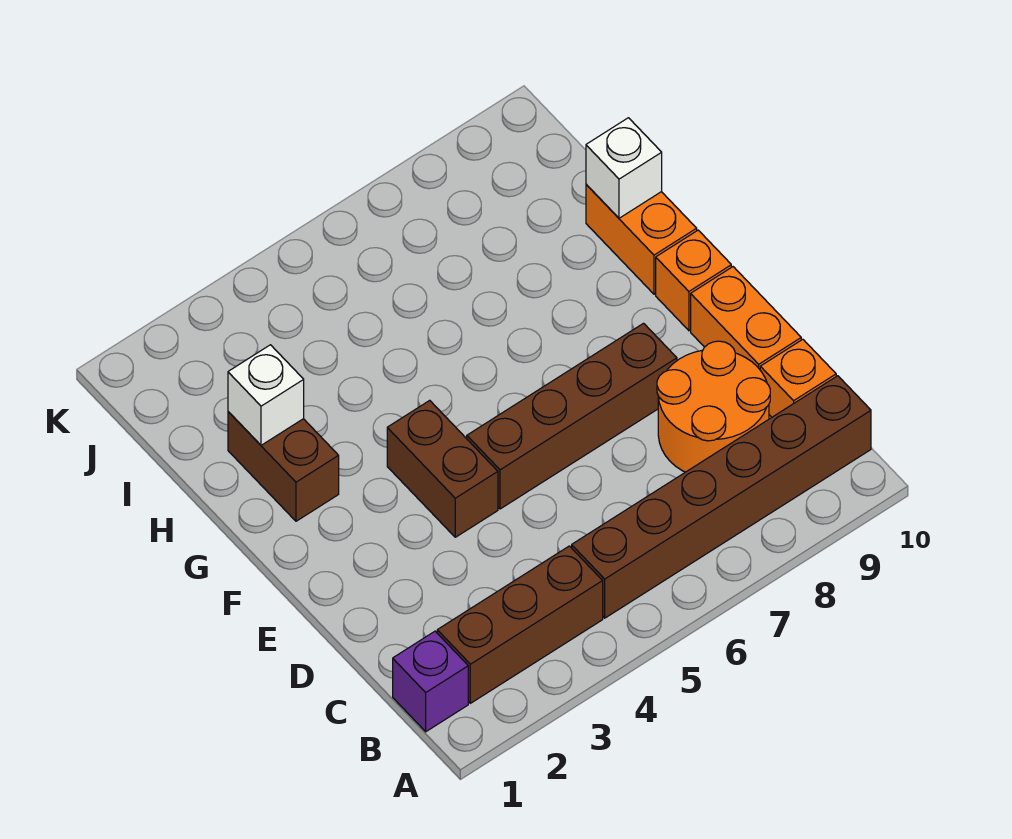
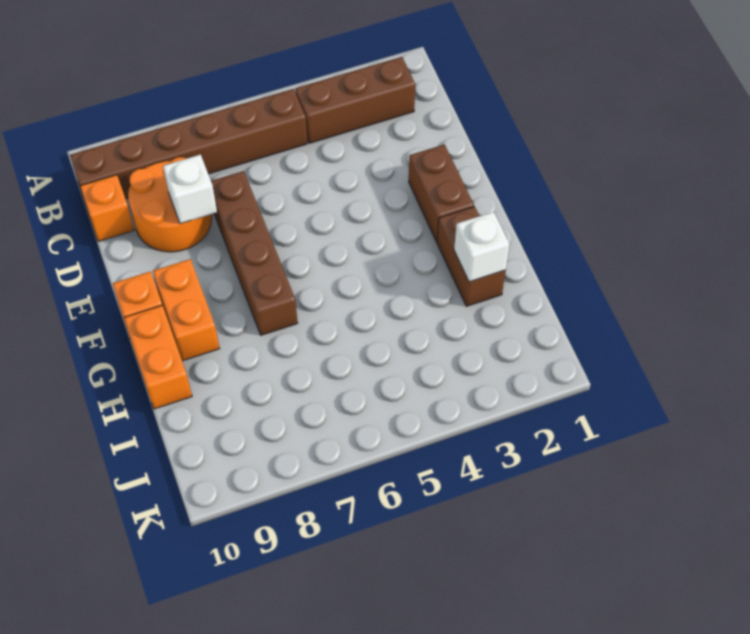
purple brick B1 level 1 -> none
orange brick D10:E10 level 1 -> orange brick F9:G9 level 1
brown brick E4:F4 level 1 -> brown brick E2:F2 level 1
brown brick E5:E8 level 1 -> brown brick D7:G7 level 1
white brick H10 level 2 -> white brick D8 level 2

